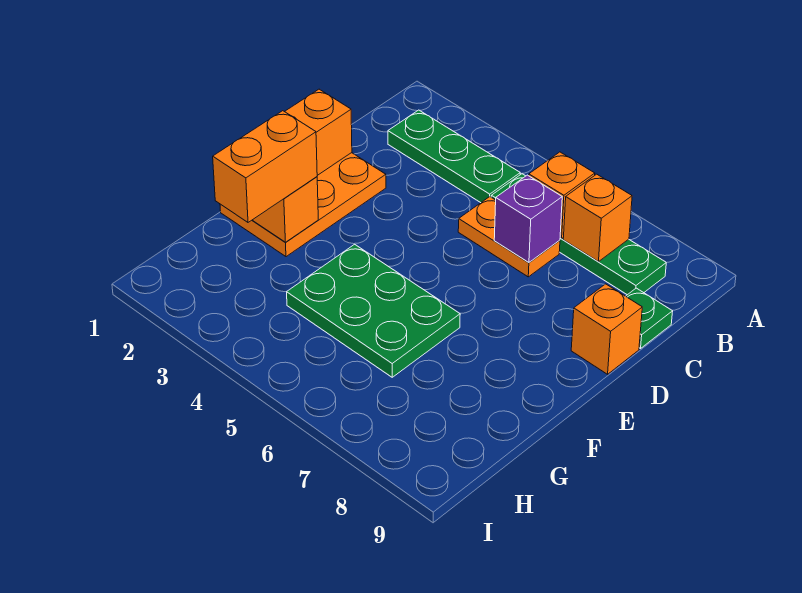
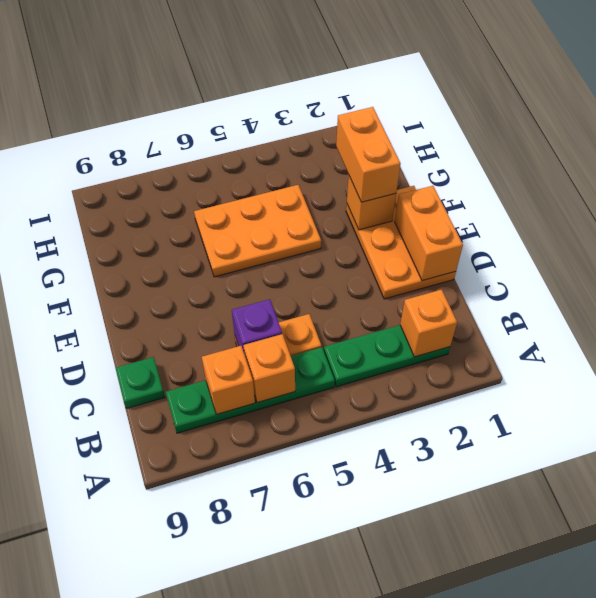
orange brick D9 level 1 -> orange brick B2 level 2
green plate F4:G6 level 1 -> orange plate F4:G6 level 1

